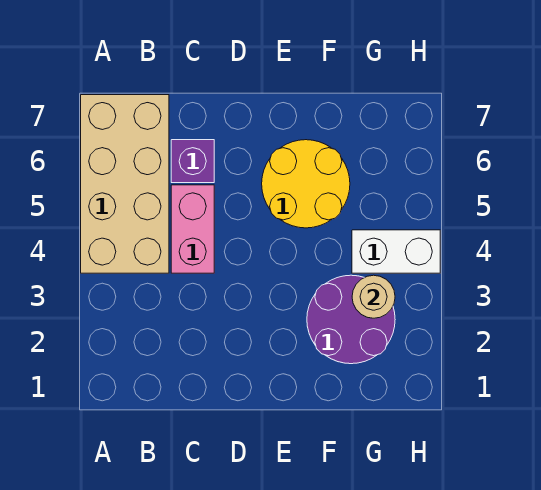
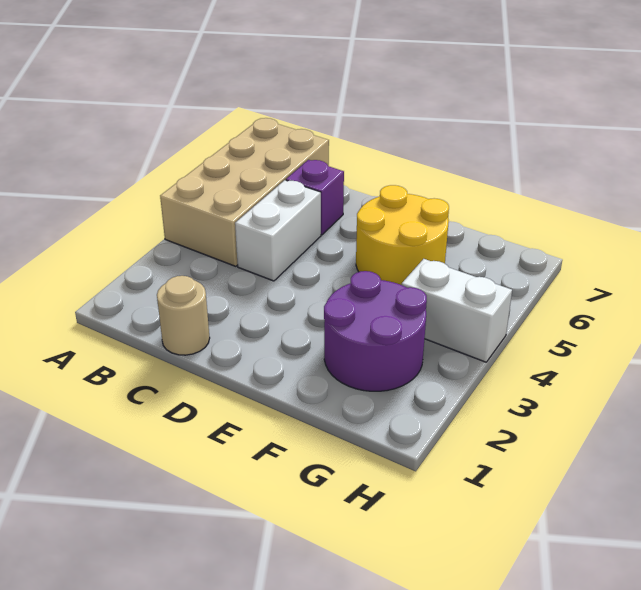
pink brick C4:C5 level 1 -> white brick C4:C5 level 1
tan round brick G3 level 2 -> tan round brick C1 level 1

